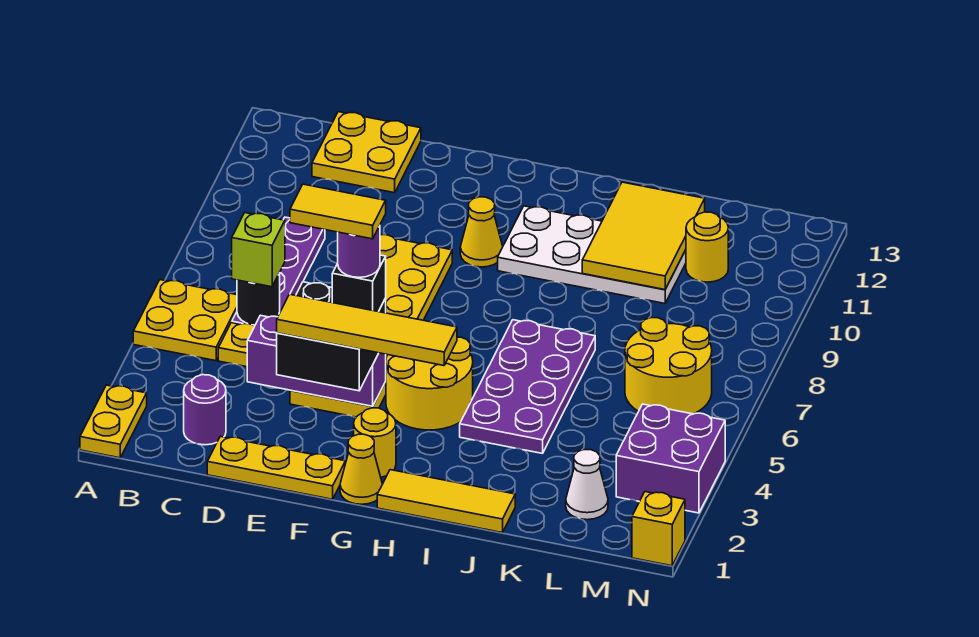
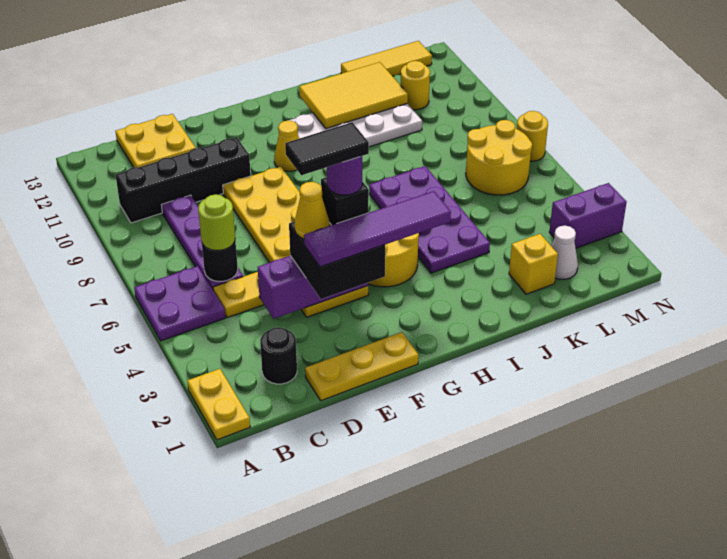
yellow plate A5:B6 level 1 -> purple plate A5:B6 level 1
none -> black brick B10:E10 level 1
purple round brick C2 level 1 -> black round brick C2 level 1
lime brick C6 level 3 -> lime round brick C6 level 3
yellow tile E3:H3 level 4 -> purple tile E3:H3 level 4
yellow tile E4:F4 level 6 -> black tile E4:F4 level 6
yellow cone G1 level 1 -> yellow cone E4 level 4
yellow round brick G2 level 1 -> yellow round brick N7 level 1
yellow tile H1:J1 level 1 -> yellow tile K13:M13 level 1
yellow tile J10:K12 level 2 -> yellow tile I11:K12 level 2
purple brick M3:N4 level 1 -> purple brick M3:N3 level 1
yellow brick N1 level 1 -> yellow brick K2 level 1

